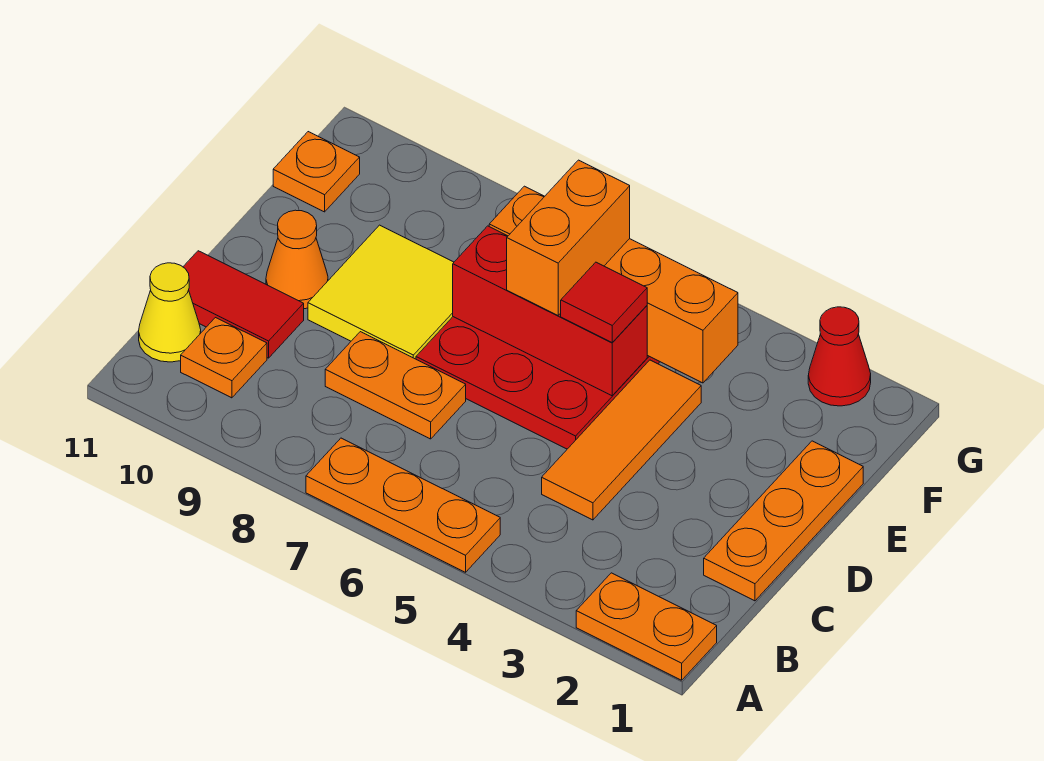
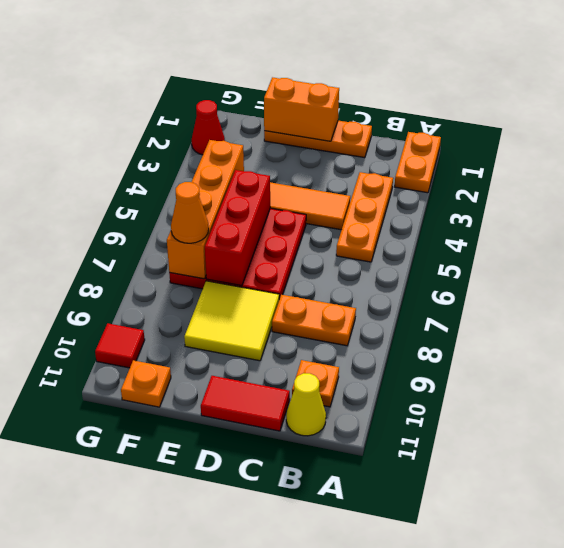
orange plate A5:A7 level 1 -> orange plate B3:B5 level 1
orange plate C7:C8 level 1 -> orange plate B8:C8 level 1
red tile C10:C11 level 1 -> red tile C11:D11 level 1
orange cone D10 level 1 -> orange cone F7 level 3
red tile E5 level 3 -> red tile G10 level 1
orange brick E6:F6 level 3 -> orange brick D1:E1 level 2

